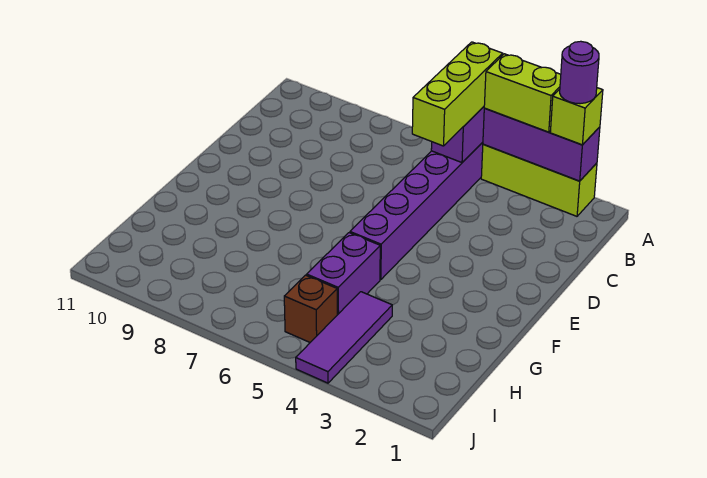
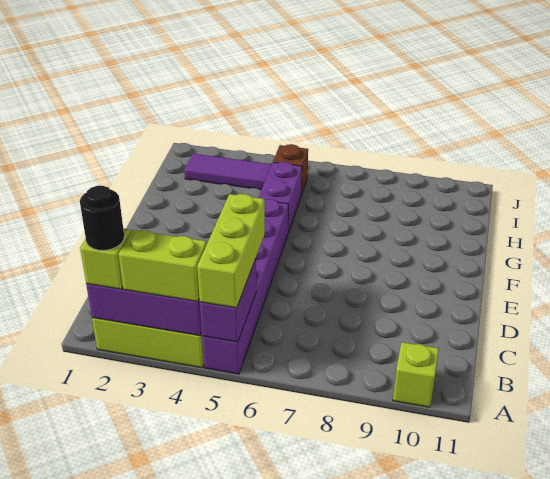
purple round brick A2 level 4 -> black round brick A2 level 4
none -> lime brick A10 level 1
purple tile H4:J4 level 1 -> purple tile I2:I4 level 1

